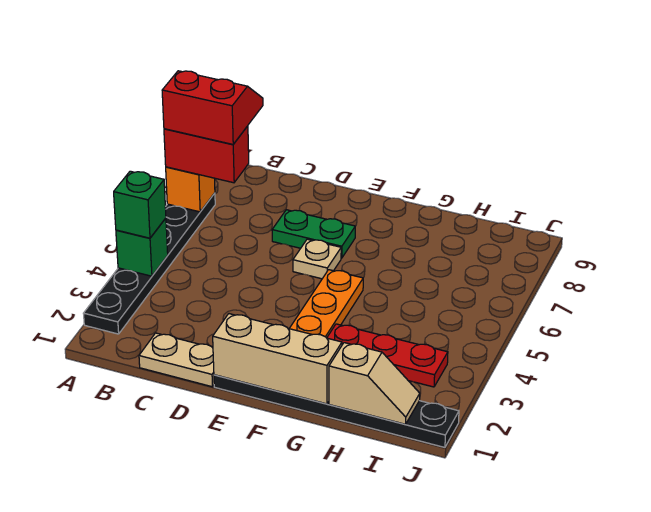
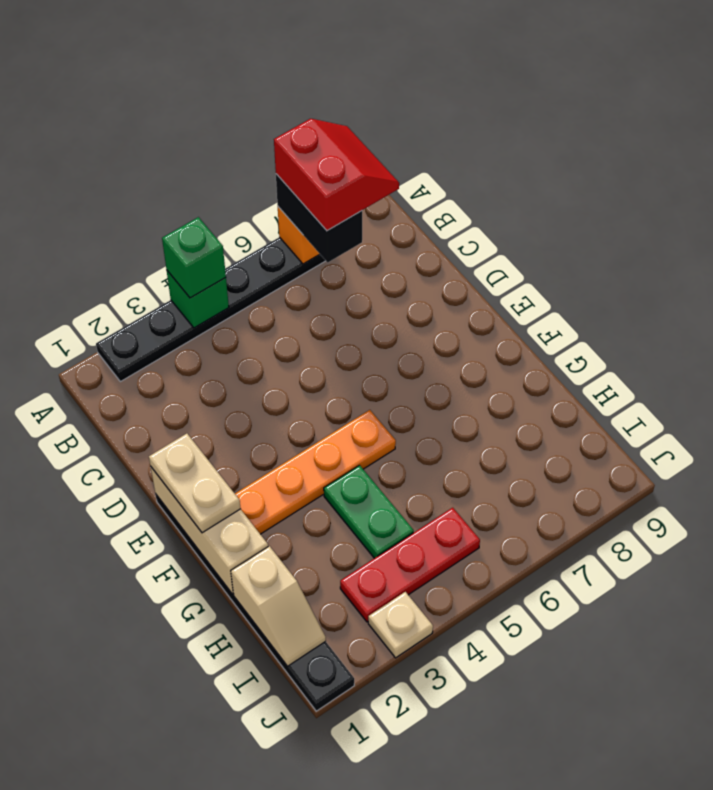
red brick A7:B7 level 3 -> black brick A7:B7 level 3
tan plate C1:D1 level 1 -> tan plate E1:F1 level 3
green plate D7:E7 level 1 -> green plate G4:H4 level 1
tan plate E6 level 1 -> tan plate J3 level 1
red plate G3:I3 level 1 -> red plate I3:I5 level 1

